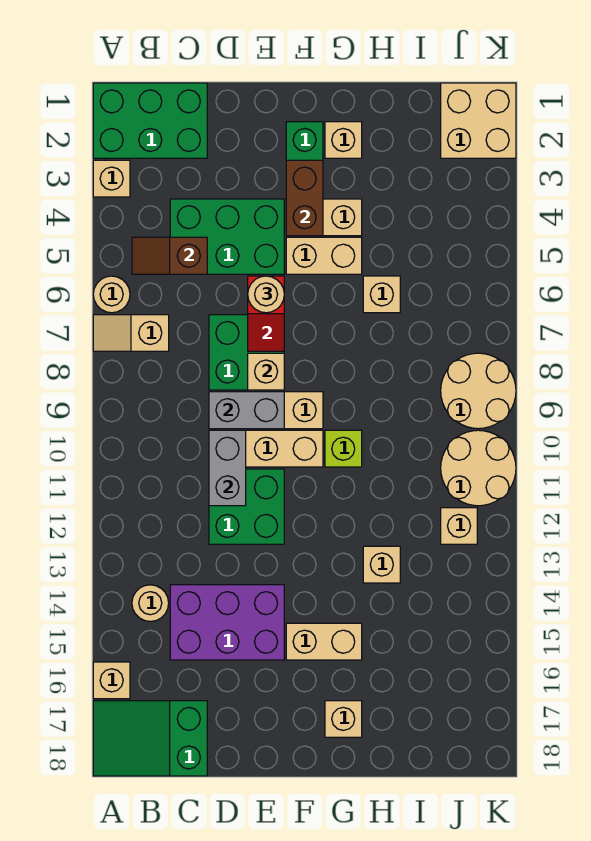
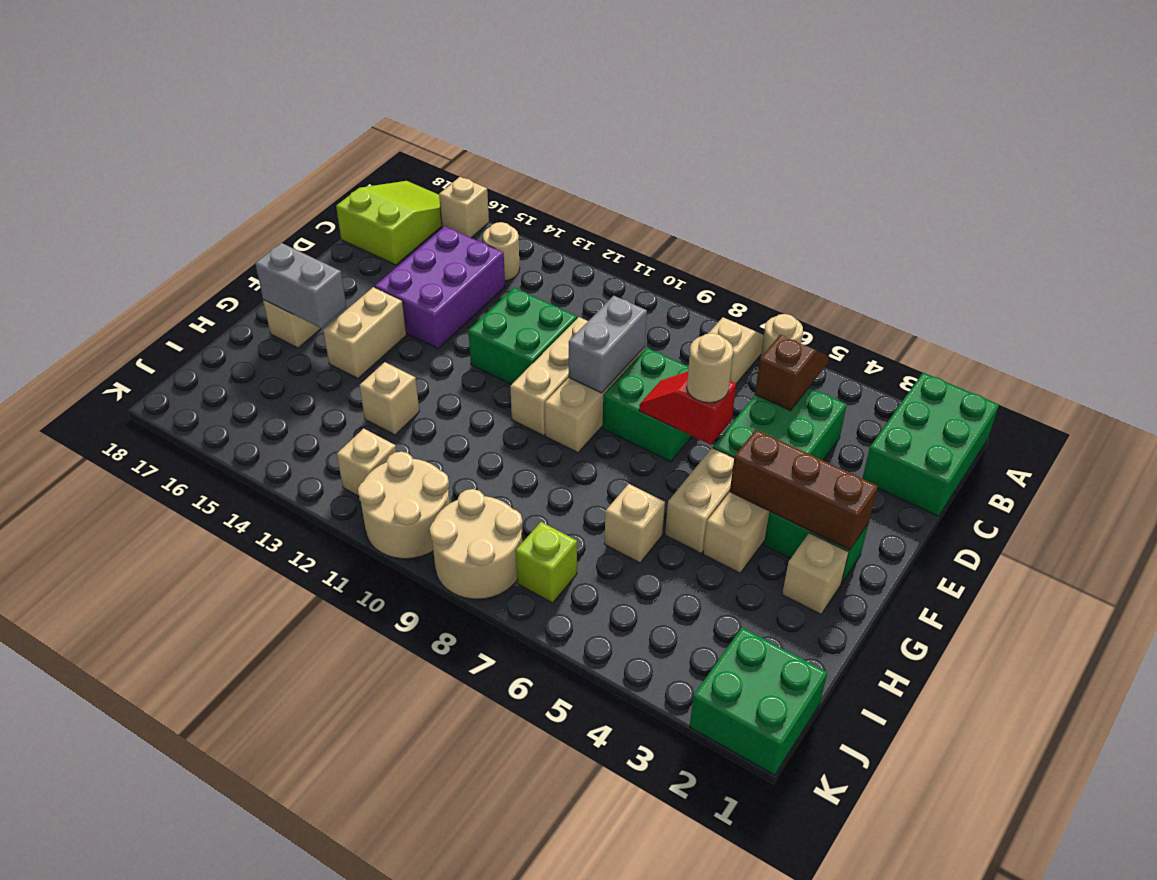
tan brick A3 level 1 -> none
green slope A17:C18 level 1 top C -> lime slope A17:C18 level 1 top C
grey brick D10:D11 level 2 -> grey brick G16:G17 level 2
tan brick E8 level 2 -> none
brown brick F3:F4 level 2 -> brown brick F2:F4 level 2
lime brick G10 level 1 -> lime brick J7 level 1
tan brick J1:K2 level 1 -> green brick J1:K2 level 1

